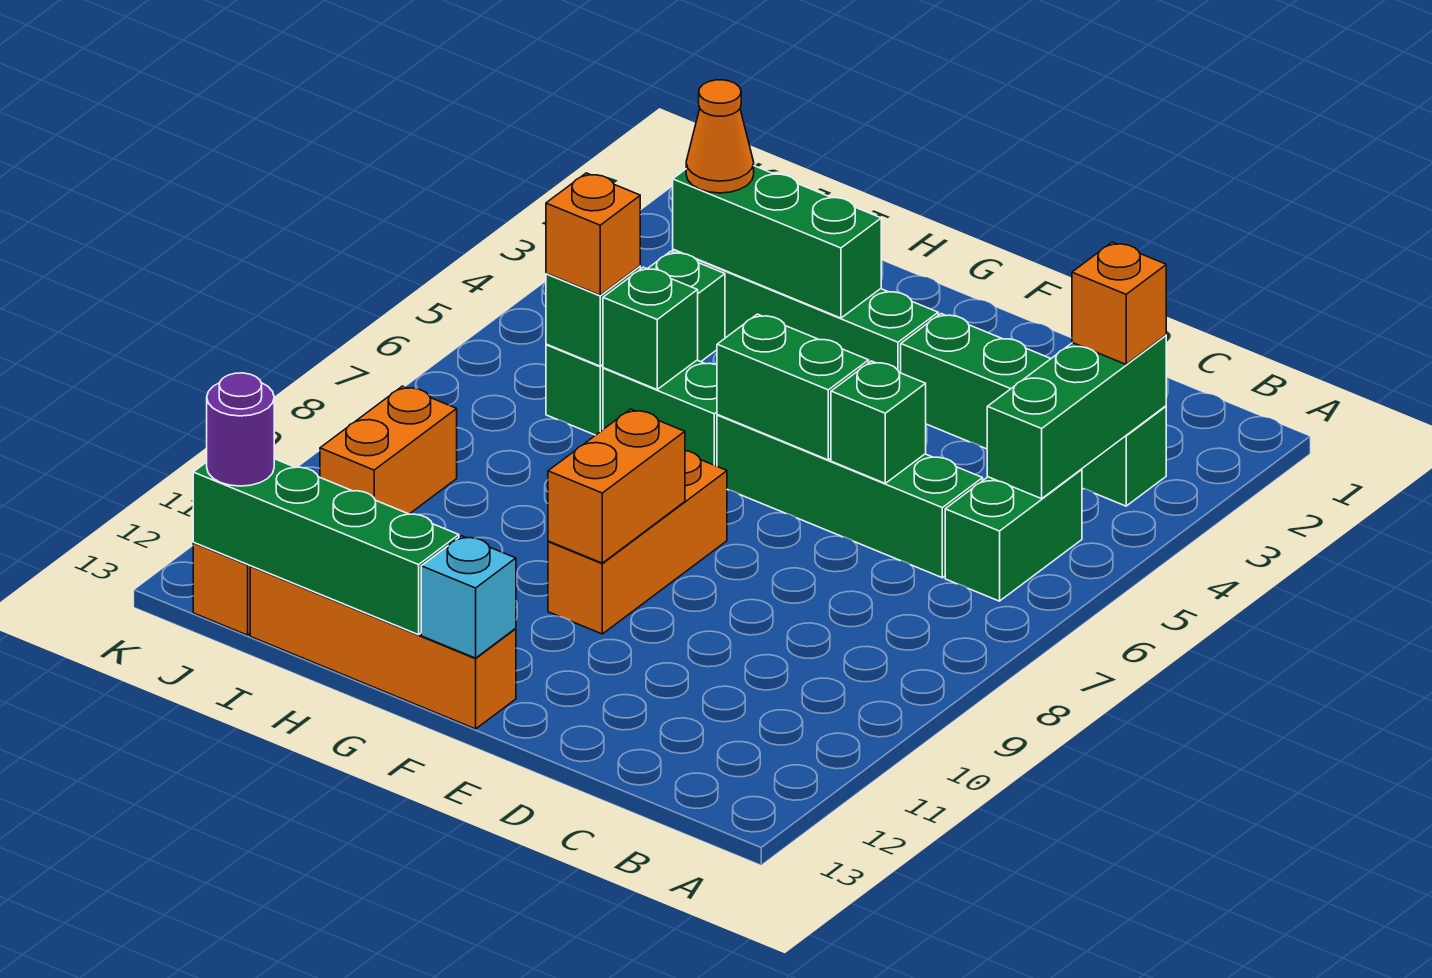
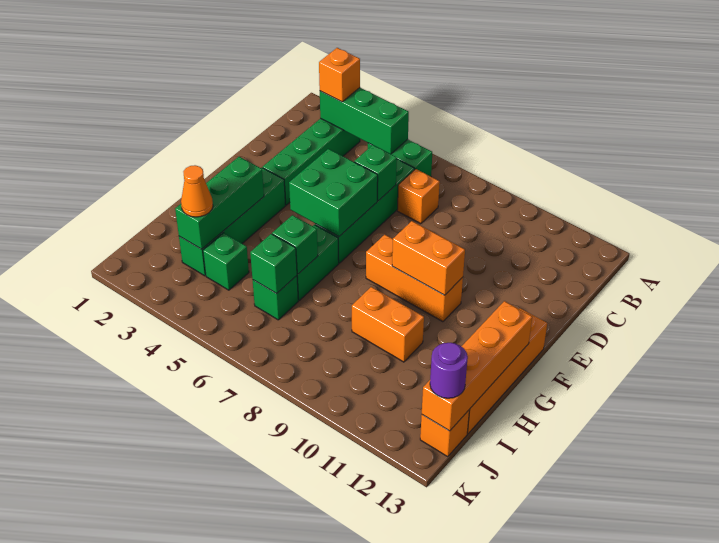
green brick E6:F6 level 2 -> green brick E5:F6 level 2
cyan brick F13 level 2 -> none
green brick G13:J13 level 2 -> orange brick G13:J13 level 2
orange brick I6 level 3 -> orange brick C7 level 1
orange brick J9:J10 level 1 -> orange brick H9:H10 level 1

